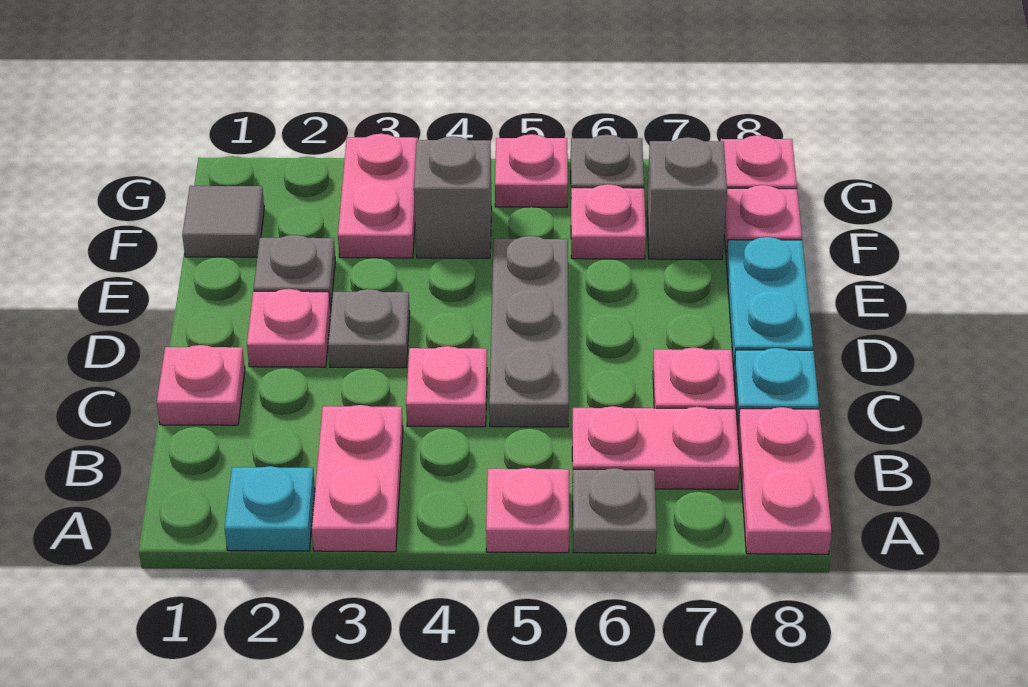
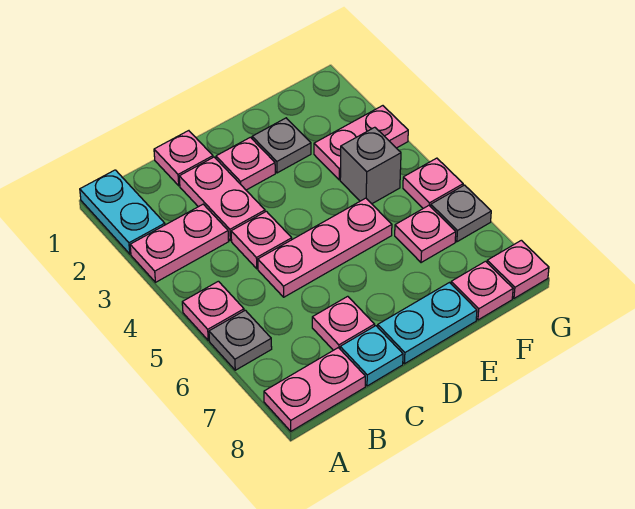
cyan plate A2 level 1 -> cyan plate A1:A2 level 1
pink plate B6:B7 level 1 -> pink plate C2:C3 level 1
grey plate C5:E5 level 1 -> pink plate C5:E5 level 1
grey plate D3 level 1 -> none
grey tile F1 level 1 -> none
grey brick F7 level 1 -> none

